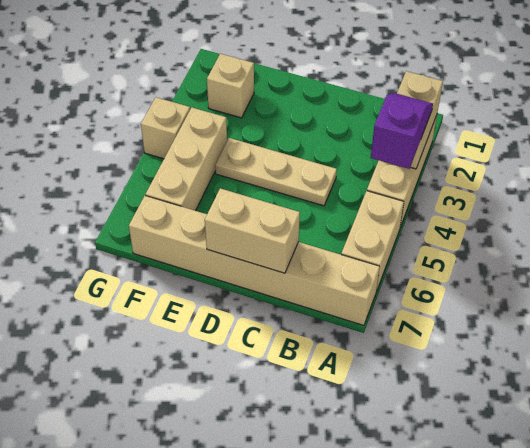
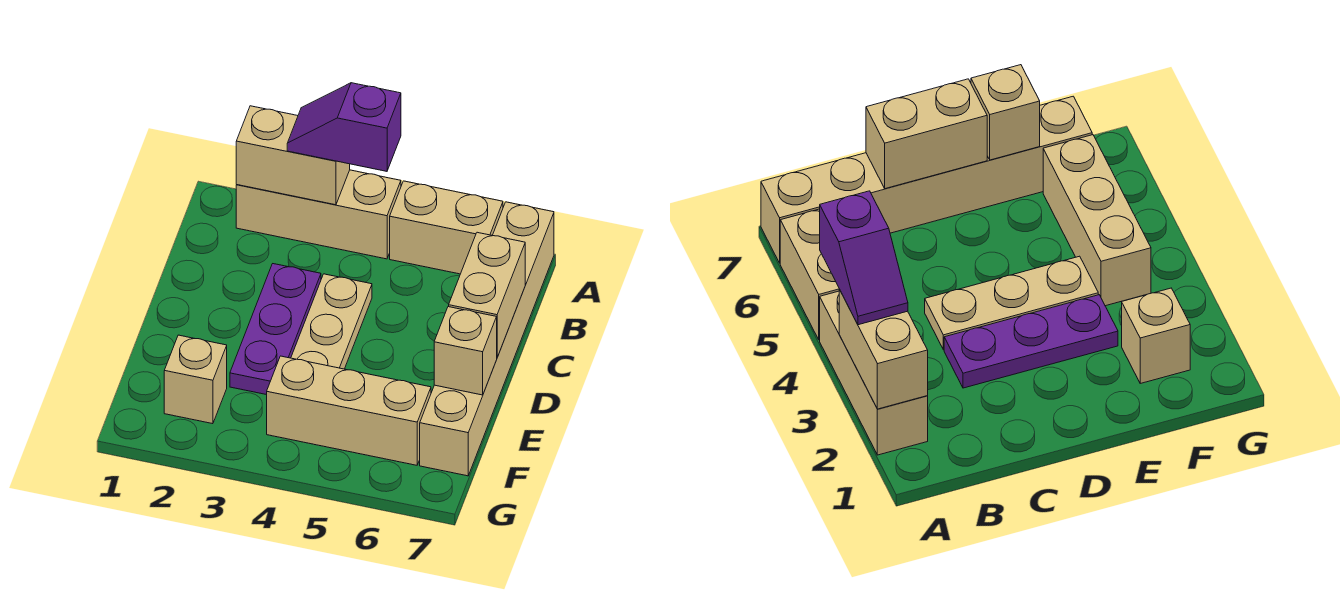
none -> purple plate C3:E3 level 1
tan brick G4 level 1 -> tan brick E7 level 2

